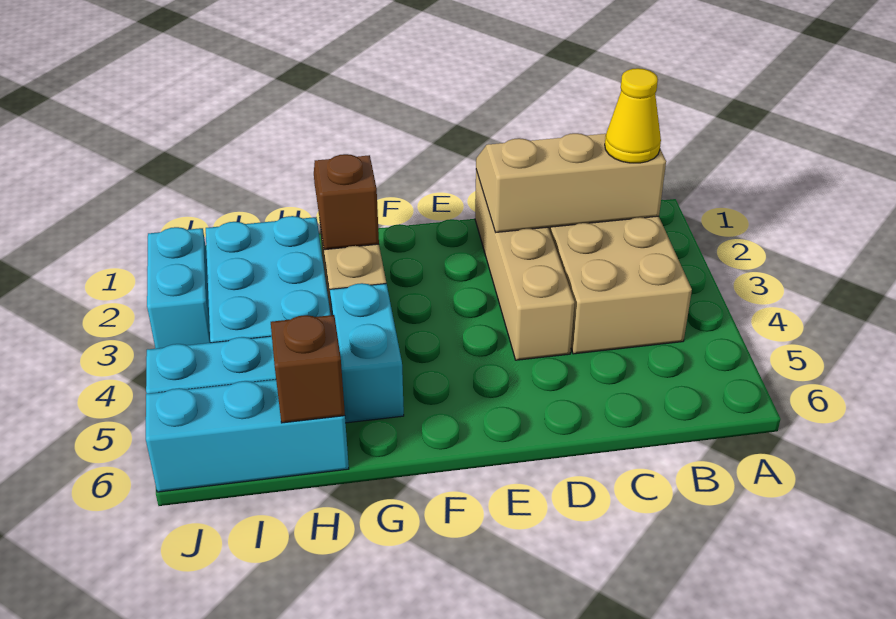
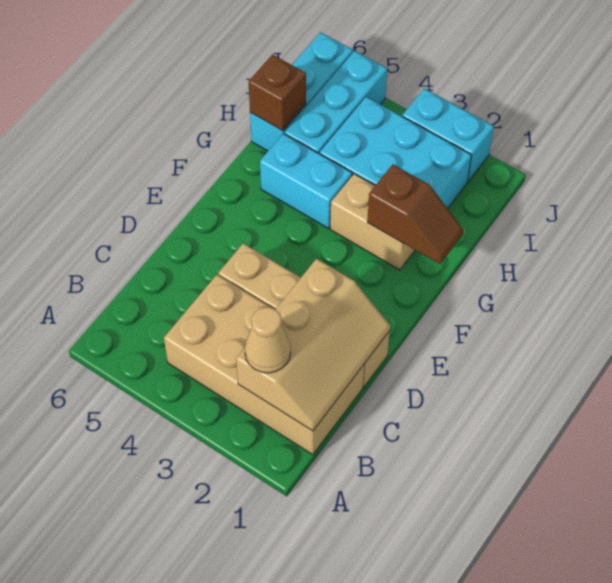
yellow cone B2 level 3 -> tan cone B2 level 3

